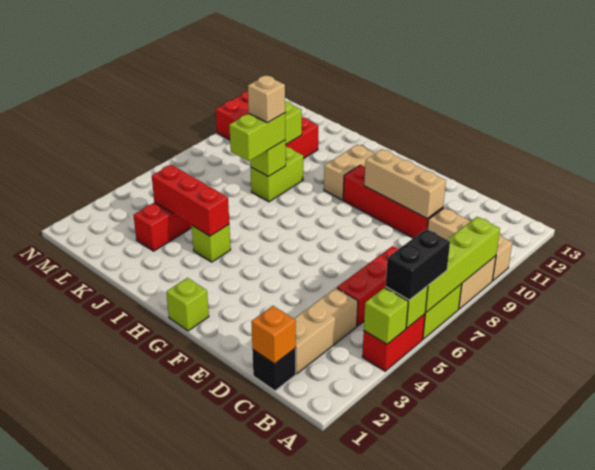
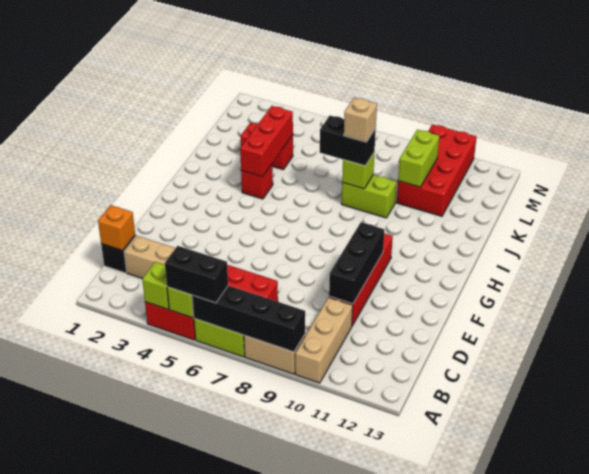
lime brick A6:A9 level 2 -> black brick A6:A9 level 2
tan brick D10:F10 level 2 -> black brick D10:F10 level 2
lime brick G1 level 1 -> none
tan brick H10:H11 level 1 -> none
lime brick I4 level 1 -> red brick I4 level 1
lime brick J7:J8 level 3 -> black brick J7:J8 level 3

